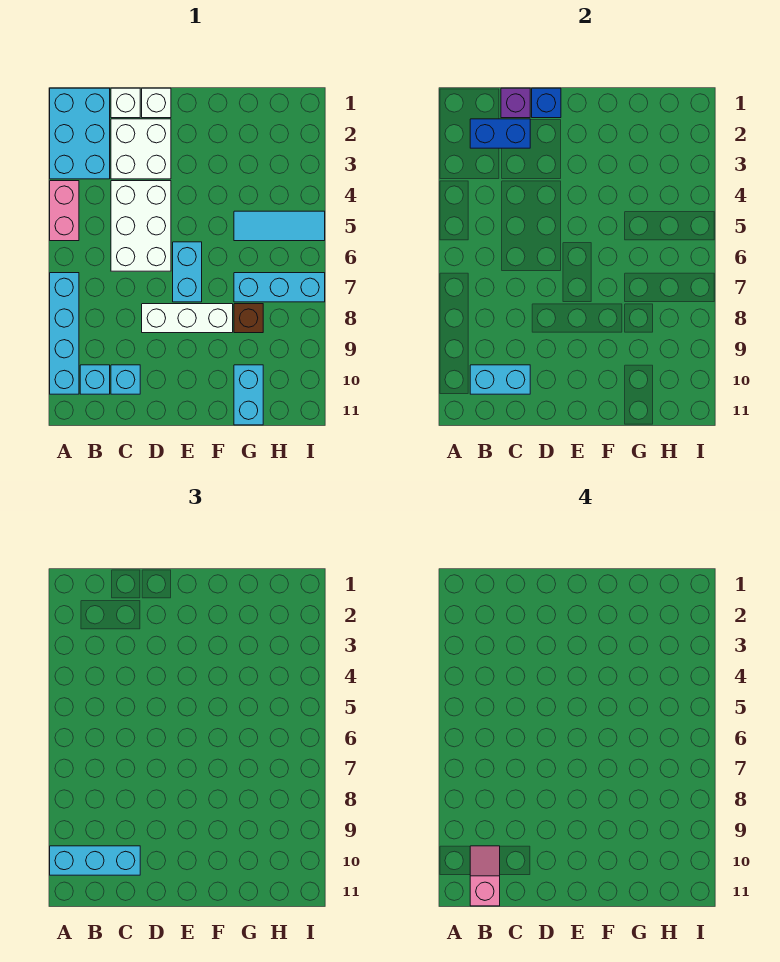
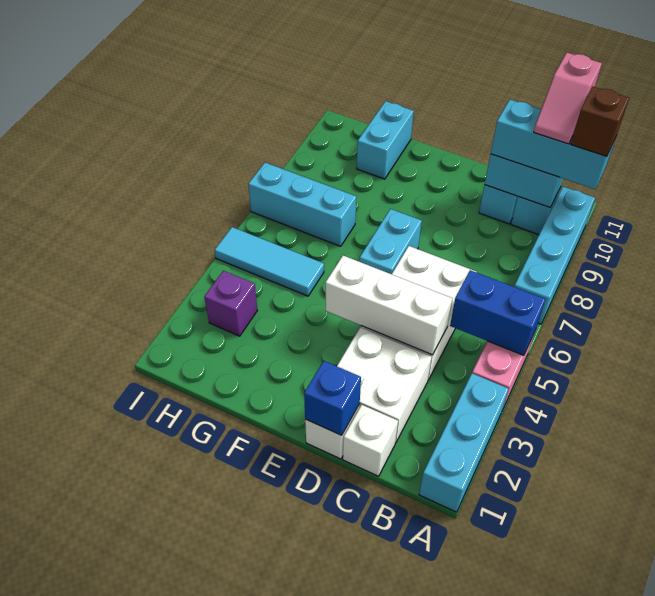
cyan brick A1:B3 level 1 -> cyan brick A1:A3 level 1
blue brick B2:C2 level 2 -> blue brick A5:B5 level 2
purple brick C1 level 2 -> purple brick H3 level 1
white brick D8:F8 level 1 -> white brick C4:E4 level 2
brown brick G8 level 1 -> brown brick A10 level 4

